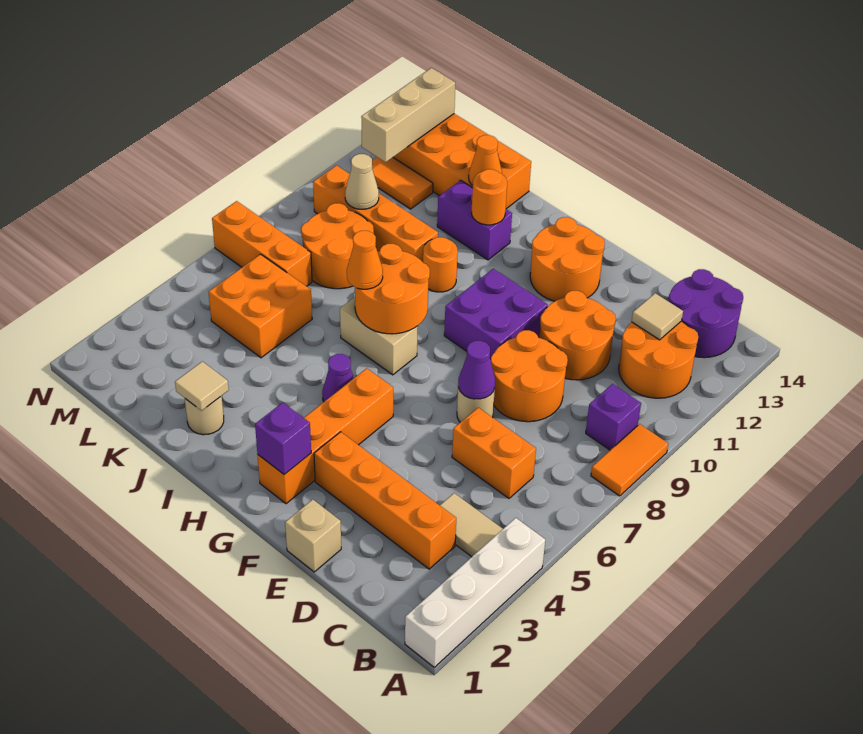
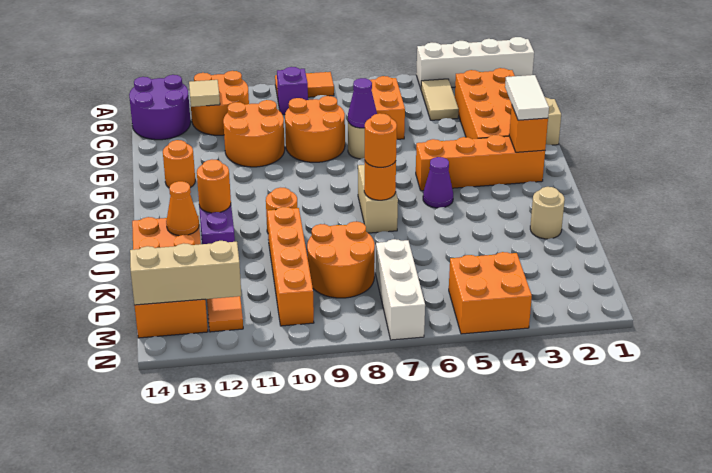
orange brick C3:F3 level 1 -> orange brick C2:F3 level 1
none -> white tile F2:G2 level 3
purple brick F9:G10 level 1 -> none
orange round brick F12:G13 level 1 -> orange round brick F13 level 1
purple brick G2 level 2 -> orange brick G2 level 2
orange round brick H7:I8 level 2 -> orange round brick I7 level 2
orange cone I7 level 3 -> orange round brick I7 level 3
tan tile J2 level 2 -> none
orange brick K5:L6 level 1 -> orange brick M4:N5 level 1
orange brick L7:N7 level 1 -> white brick L7:N7 level 1
tan cone L10 level 2 -> none

